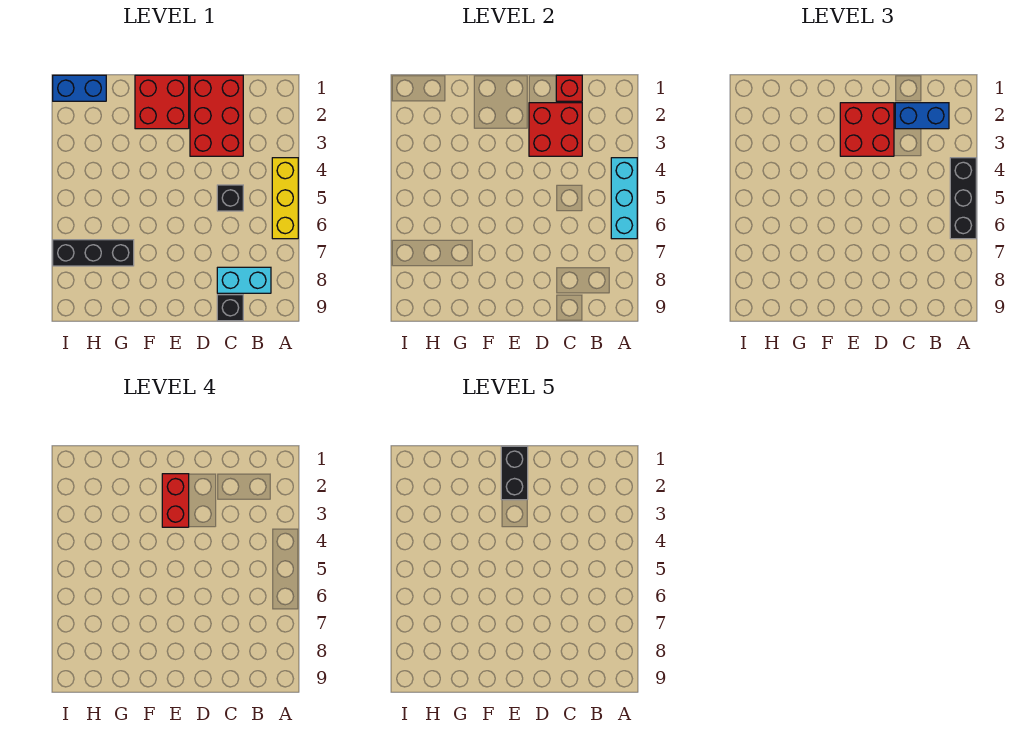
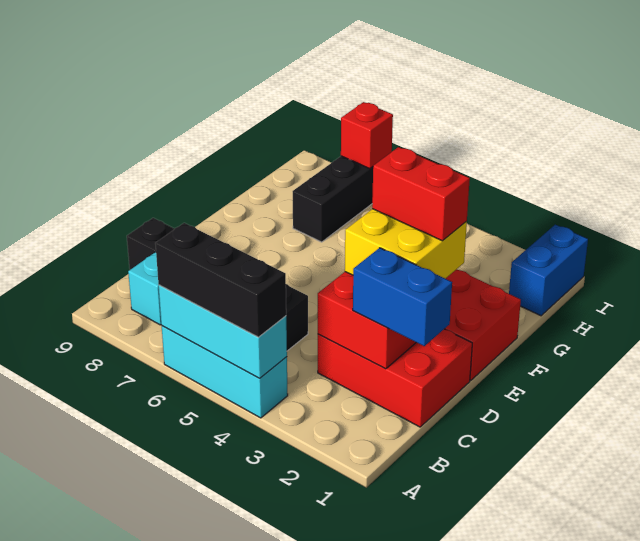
yellow brick A4:A6 level 1 -> cyan brick A4:A6 level 1
blue brick B2:C2 level 3 -> blue brick C1:C2 level 3
red brick C1 level 2 -> red brick I7 level 2
red brick D2:E3 level 3 -> yellow brick D2:E3 level 3
black brick E1:E2 level 5 -> none

